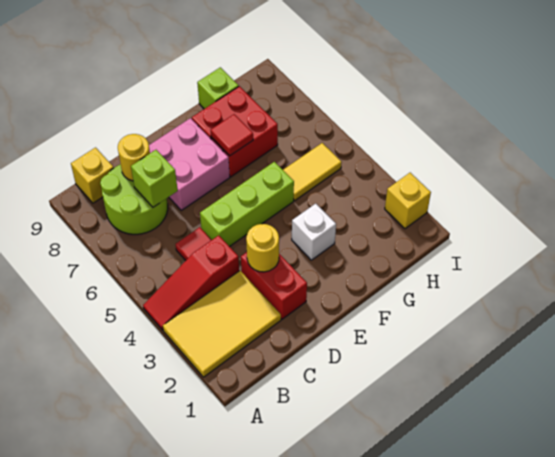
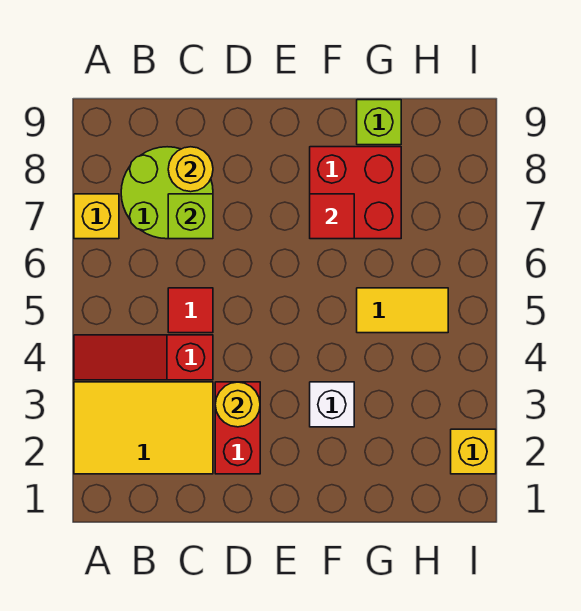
yellow brick B9 level 1 -> yellow brick A7 level 1
lime brick D5:F5 level 1 -> none
pink brick D7:E8 level 1 -> none

